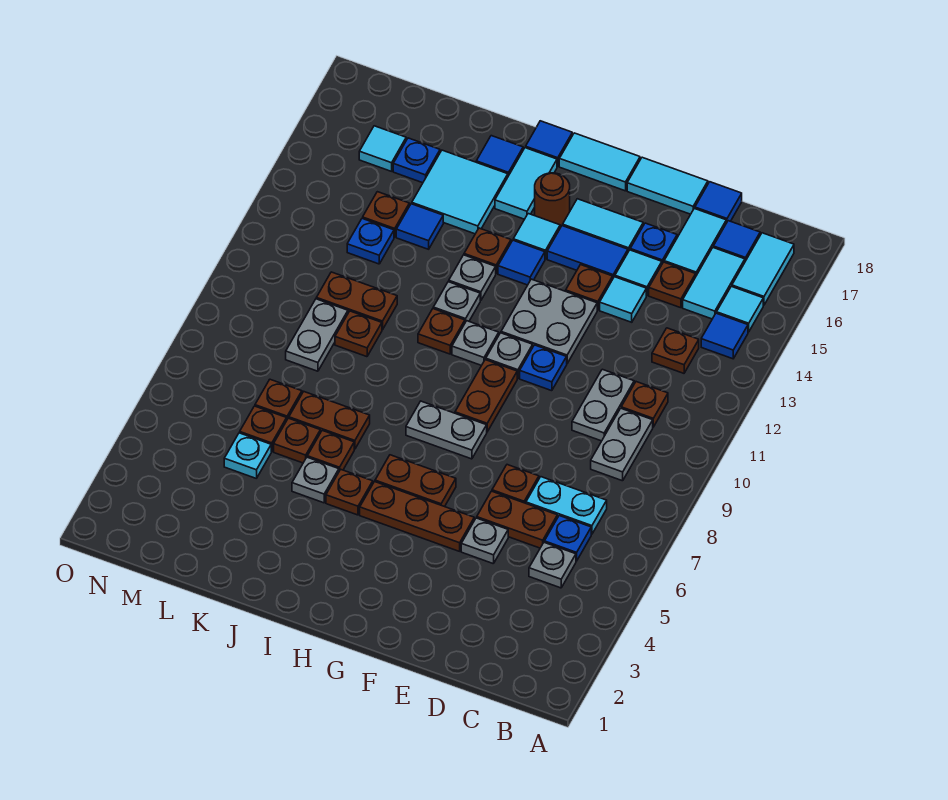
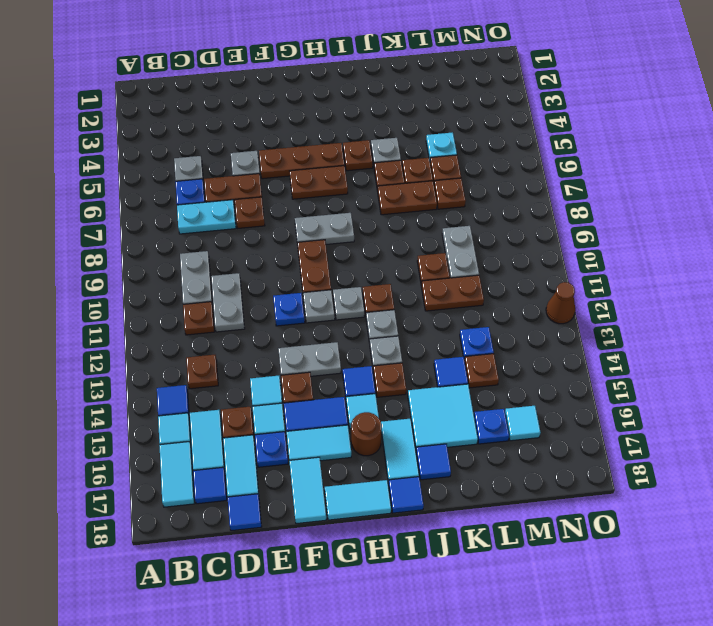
cyan tile E18:F18 level 1 -> cyan tile F17:F18 level 1
grey plate F12:G13 level 1 -> grey plate F13:G13 level 1
none -> brown cone O12 level 1

